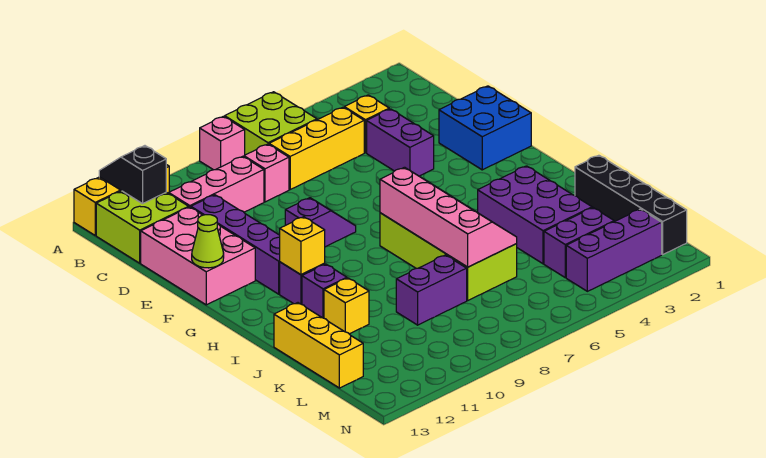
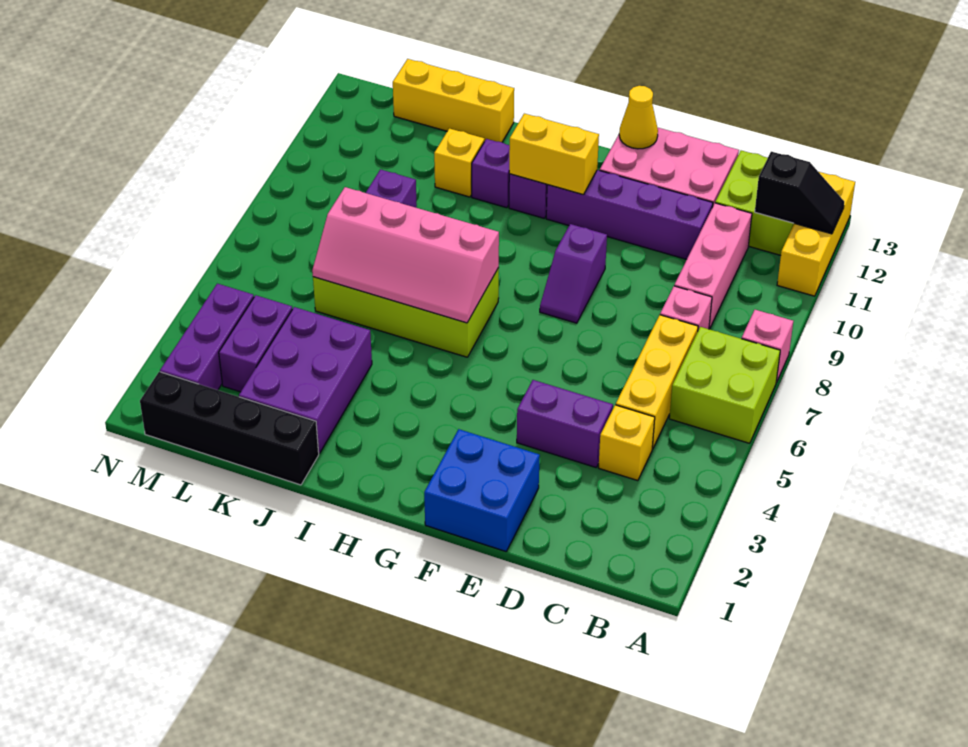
lime cone F13 level 2 -> yellow cone F13 level 2
yellow brick H11 level 2 -> yellow brick G11:H11 level 2
purple brick I3:K4 level 1 -> purple brick J2:K4 level 1

